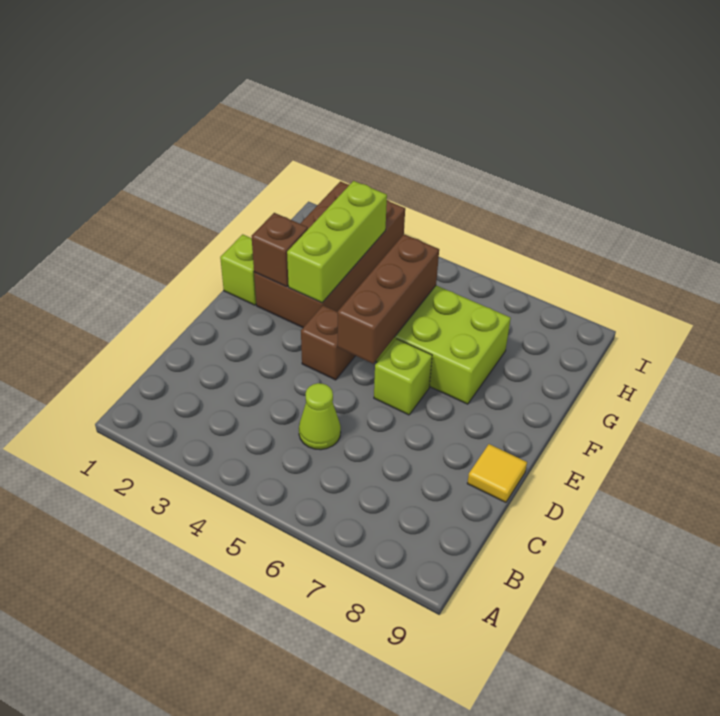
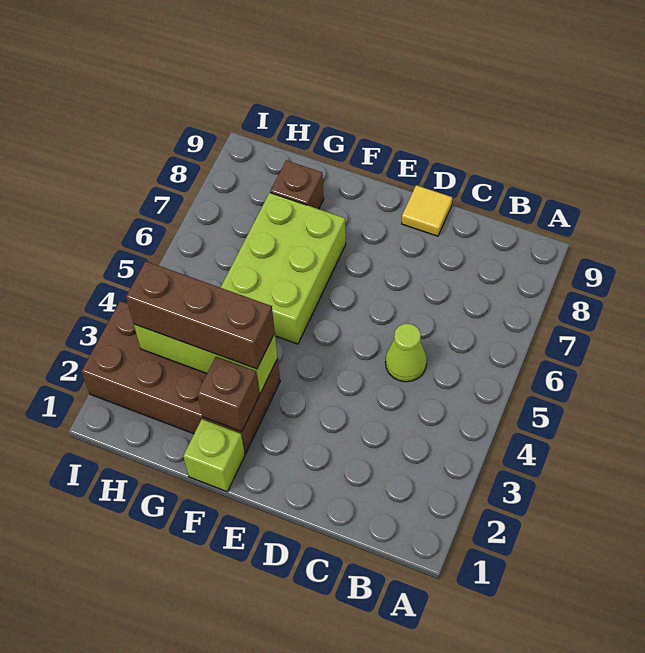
brown brick E4 level 1 -> brown brick G8 level 1
brown brick E5:G5 level 2 -> brown brick F3:H3 level 3
lime brick E6 level 1 -> none

